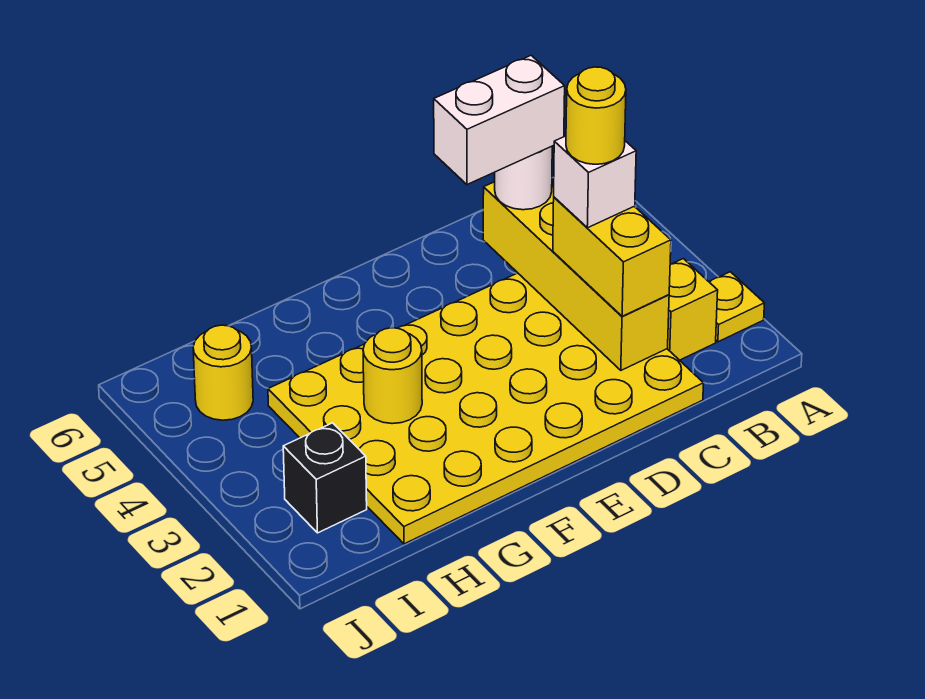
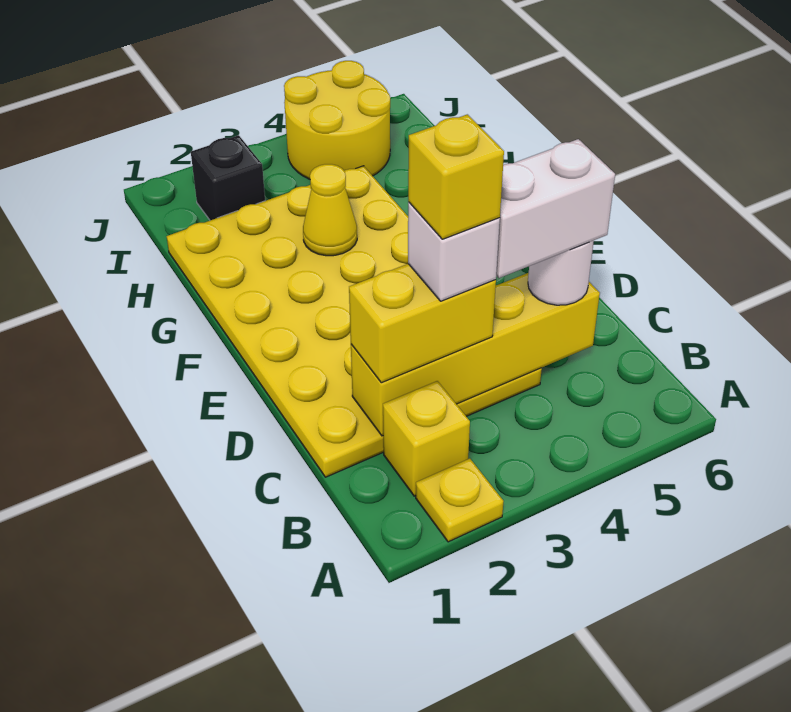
yellow round brick C3 level 5 -> yellow brick C3 level 5
white brick C5:D5 level 4 -> white brick C4:C5 level 4
yellow round brick G3 level 2 -> yellow cone G3 level 2
yellow round brick I5 level 1 -> yellow round brick I4:J5 level 1

